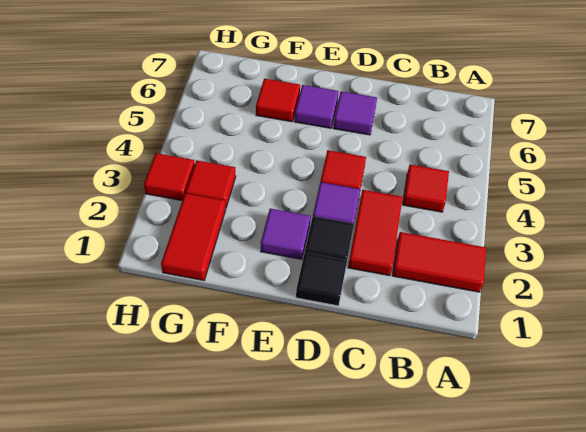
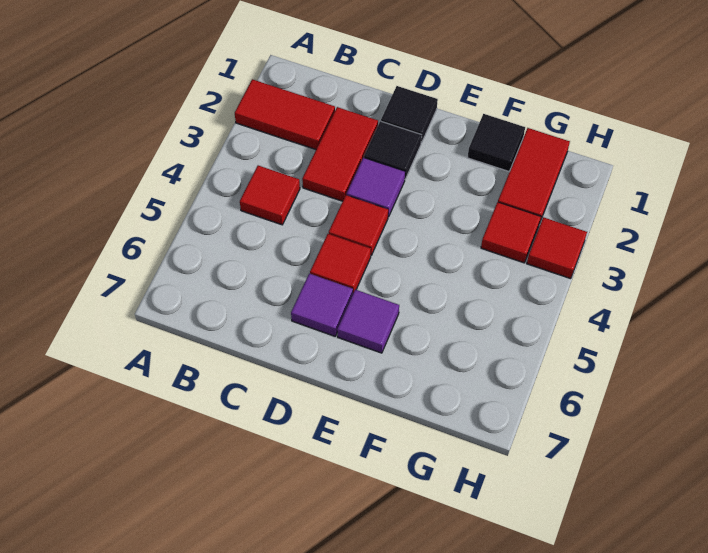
purple tile E2 level 1 -> none
none -> black tile F1 level 1
red tile F6 level 1 -> red tile D5 level 1

